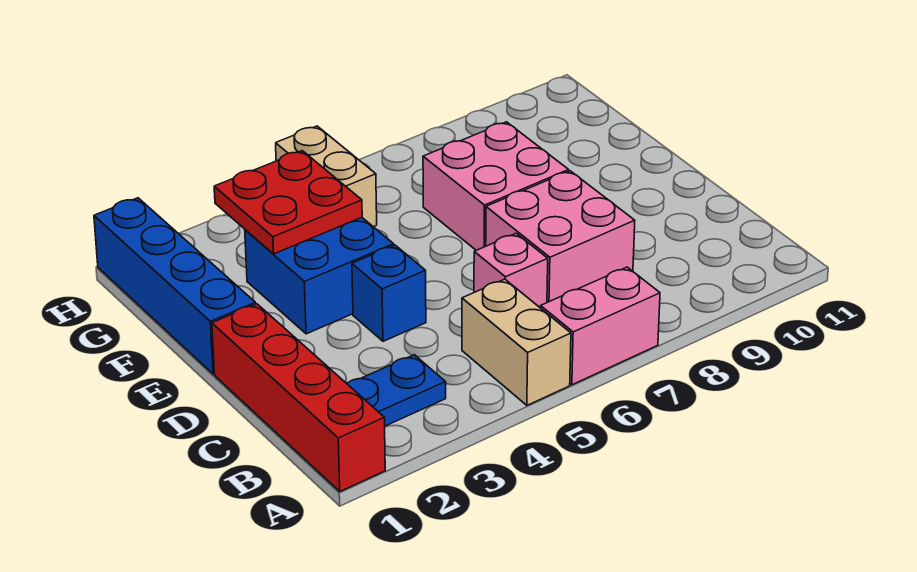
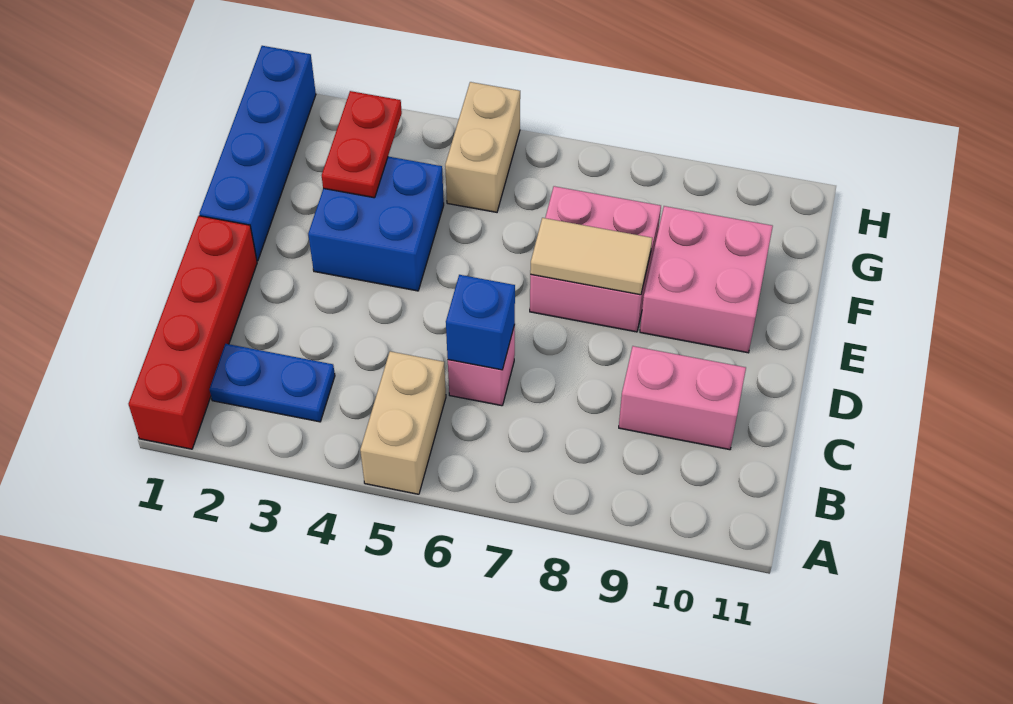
pink brick A6:A7 level 1 -> pink brick C9:C10 level 1
pink brick C7:D8 level 1 -> pink brick E9:F10 level 1
blue brick D4 level 1 -> blue brick C6 level 2
none -> tan tile E7:E8 level 2
red plate F3:G4 level 2 -> red plate F3:G3 level 2

